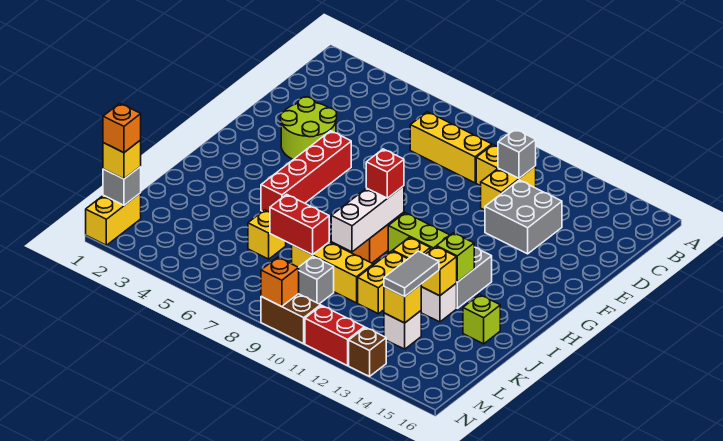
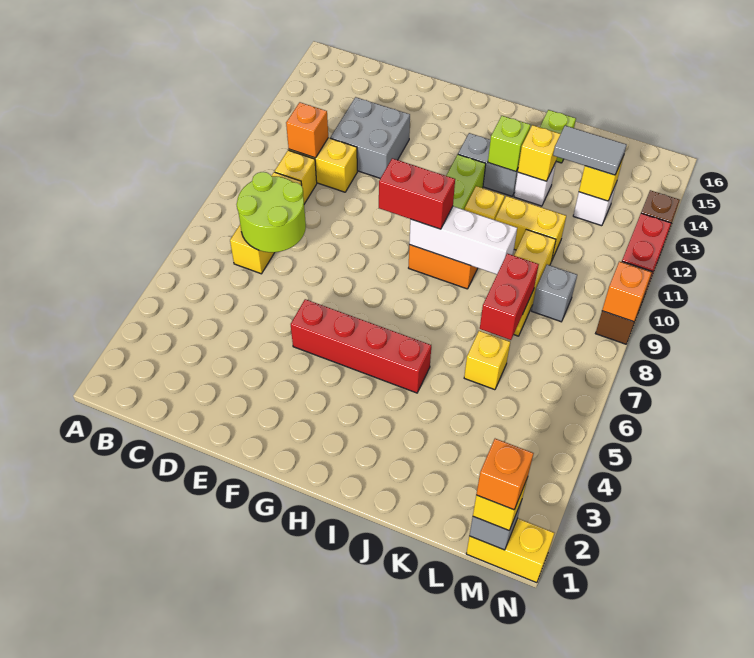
grey brick C11 level 2 -> orange brick C11 level 2
lime round brick E3:F4 level 1 -> lime round brick C7:D8 level 2
red brick H9 level 3 -> red brick G9:H9 level 3

